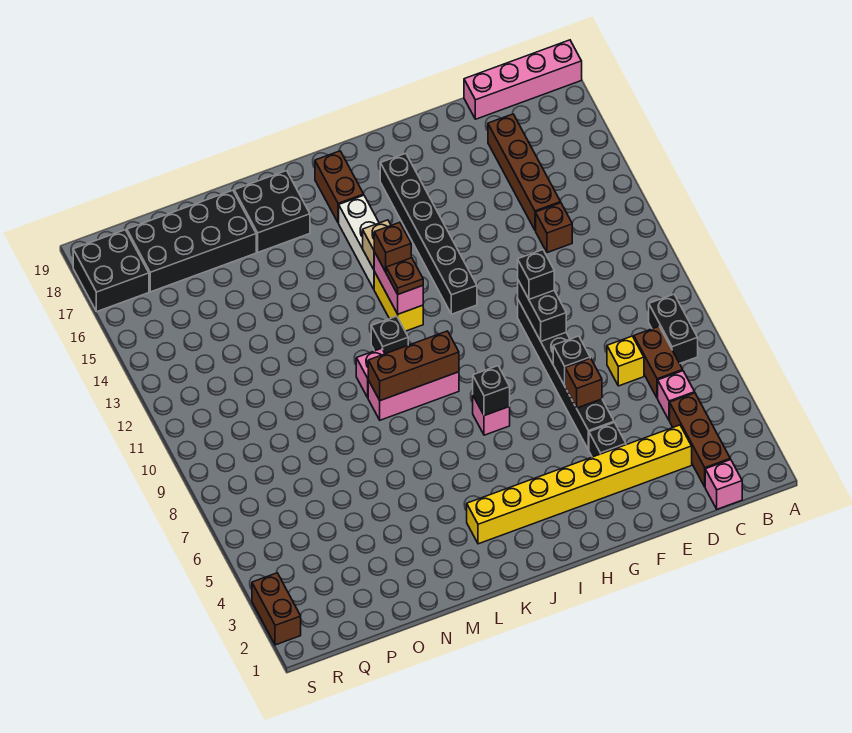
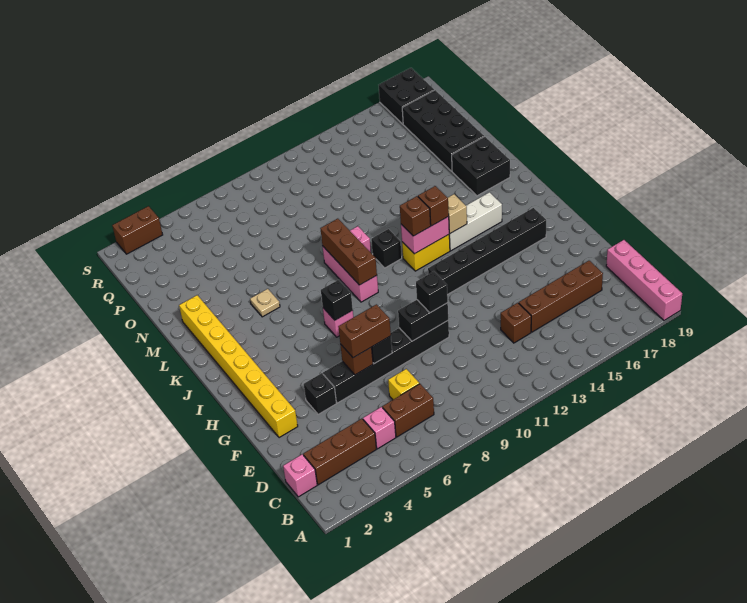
black brick B7:B8 level 1 -> none
yellow brick D3:K3 level 1 -> yellow brick F2:M2 level 1
brown plate J12 level 3 -> brown brick J12 level 3
brown brick J17:J18 level 1 -> brown brick F6:F7 level 3
none -> tan plate L5 level 1

